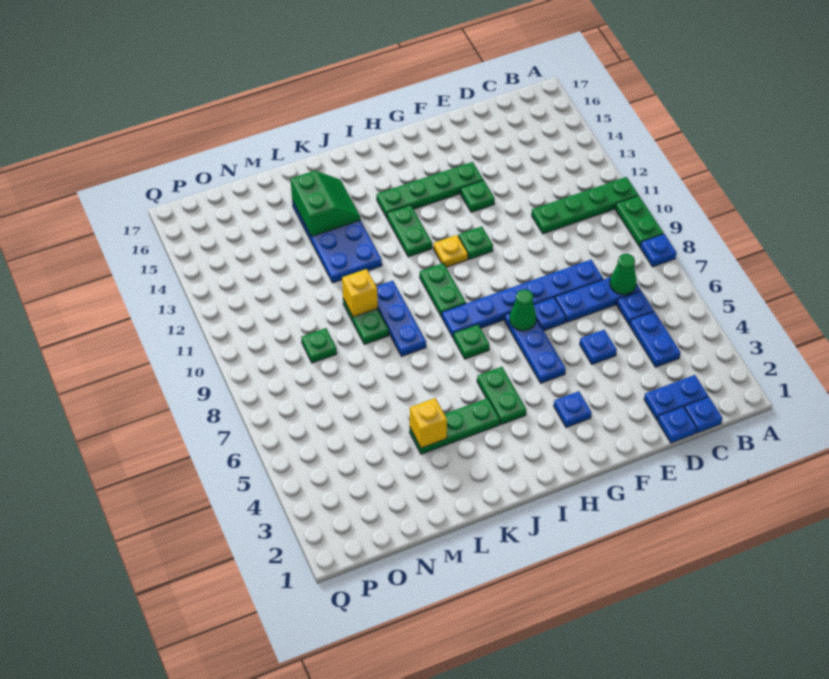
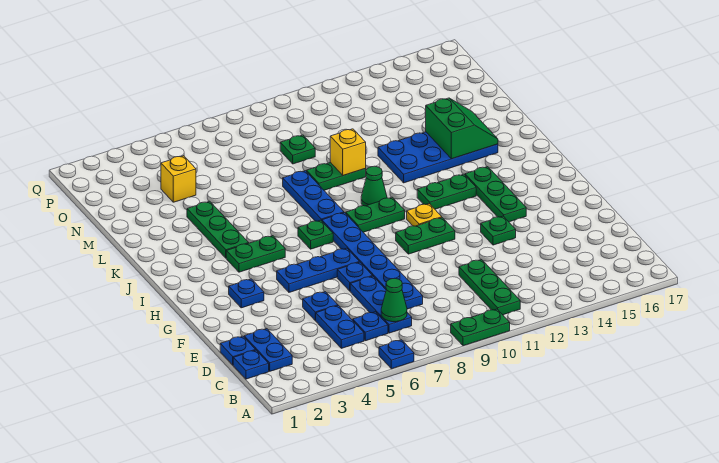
blue plate A8 level 1 -> blue plate A6 level 1
green plate A11:D11 level 1 -> green plate B11:D11 level 1
blue plate C4:C5 level 1 -> blue plate C5:D5 level 1
green plate F14:I14 level 1 -> green plate G14:I14 level 1
green cone G7 level 2 -> green cone J10 level 1
green plate G11 level 1 -> green plate G10:G11 level 1
blue plate K8:K10 level 1 -> blue plate J8:L8 level 1
green slope K14:L15 level 2 top L -> green slope K14:L15 level 2 top 14
yellow brick L4 level 2 -> yellow brick N4 level 1

